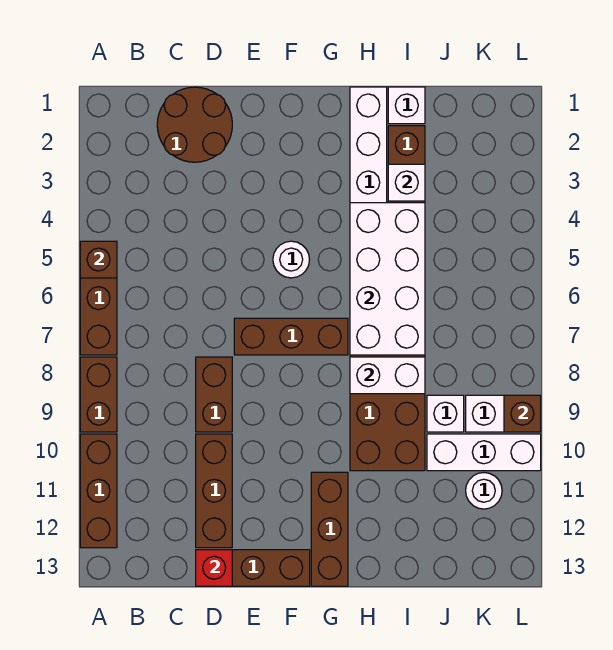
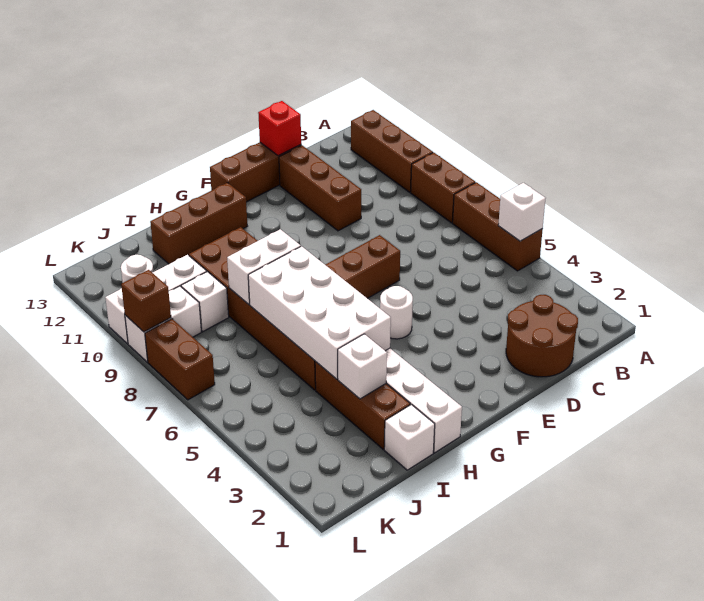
brown brick A5 level 2 -> white brick A5 level 2
brown brick D8:D9 level 1 -> brown brick L7:L8 level 1
brown brick G11:G13 level 1 -> brown brick G12:I12 level 1

